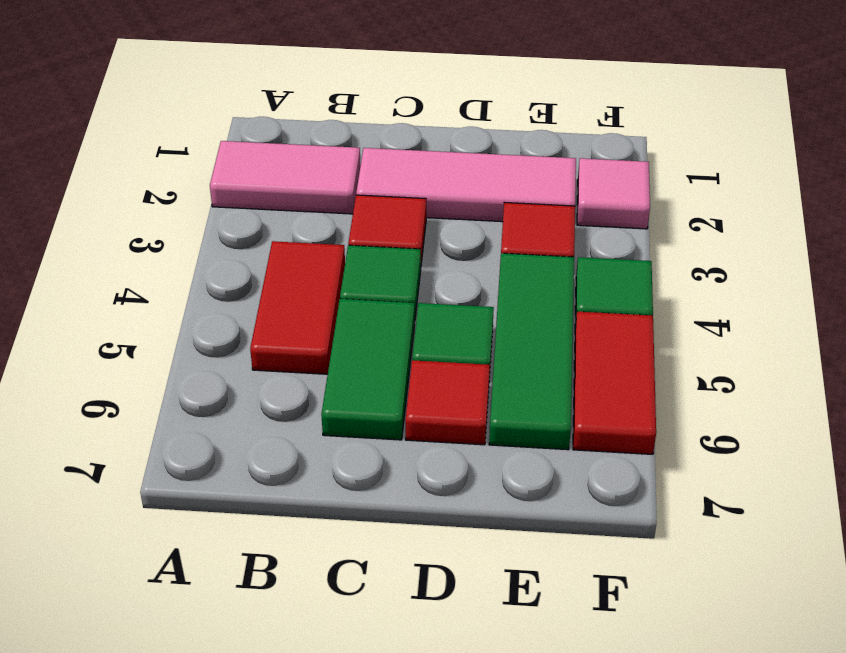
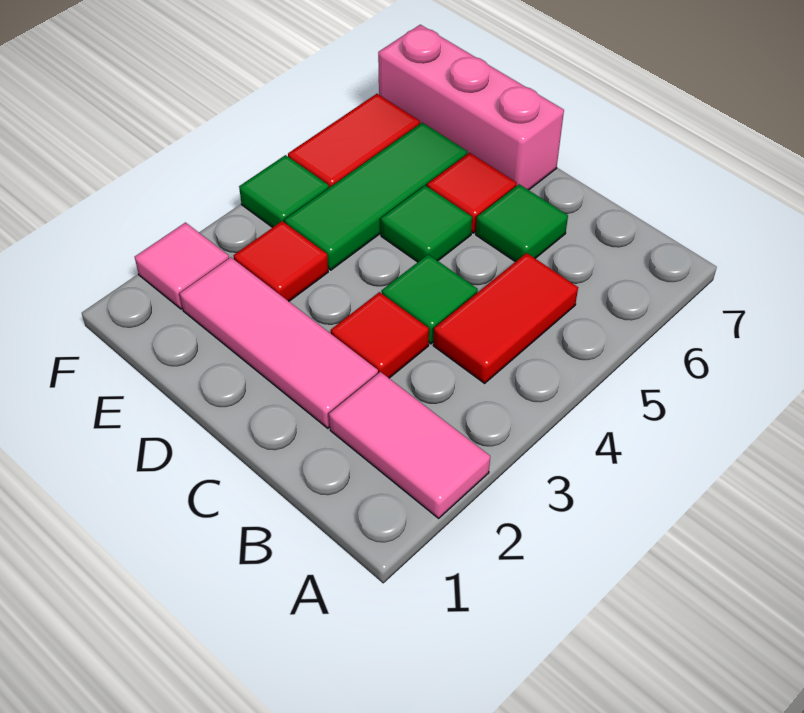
green tile C5:C6 level 1 -> green tile C6 level 1
none -> pink brick D7:F7 level 1

